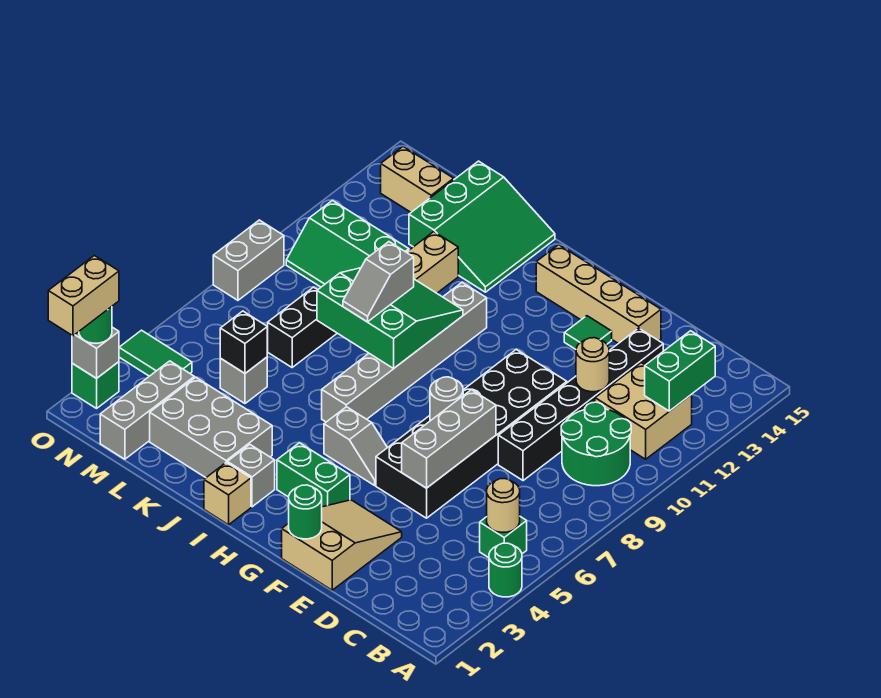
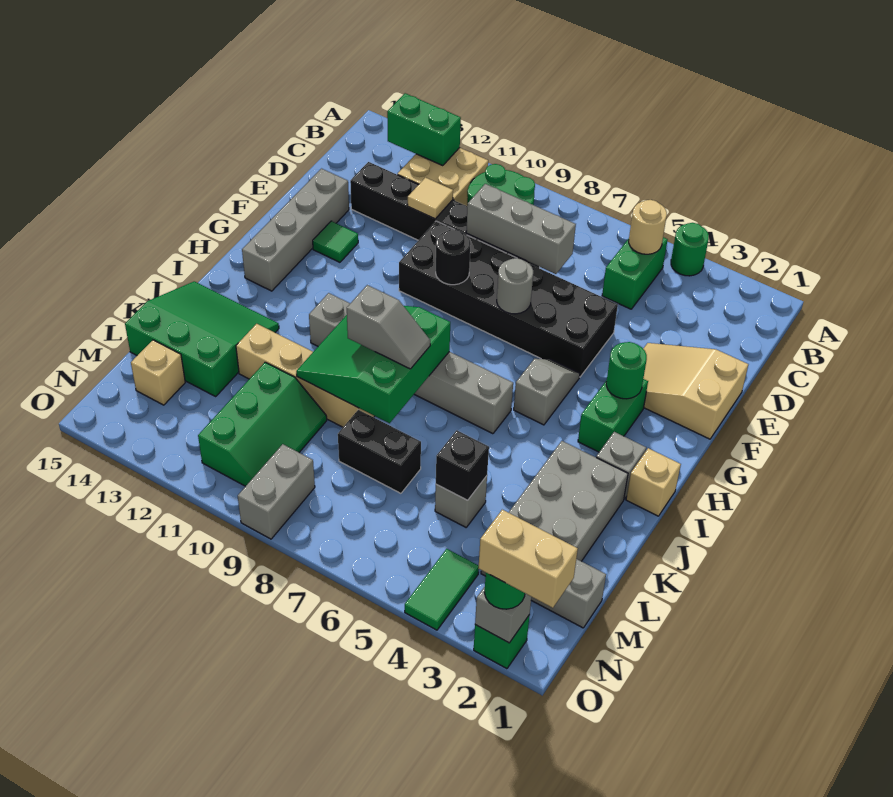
green brick B5 level 1 -> green brick B5:C5 level 1
tan round brick D11 level 2 -> tan tile D11 level 2
grey brick E5:E7 level 2 -> grey brick D7:D9 level 2
tan brick E14:H14 level 1 -> grey brick E14:H14 level 1
green round brick F1 level 2 -> green round brick G3 level 2
none -> black round brick F9 level 2
tan brick M14:N14 level 1 -> tan brick M14 level 1
grey brick O8:O9 level 1 -> grey brick N9:O9 level 1

